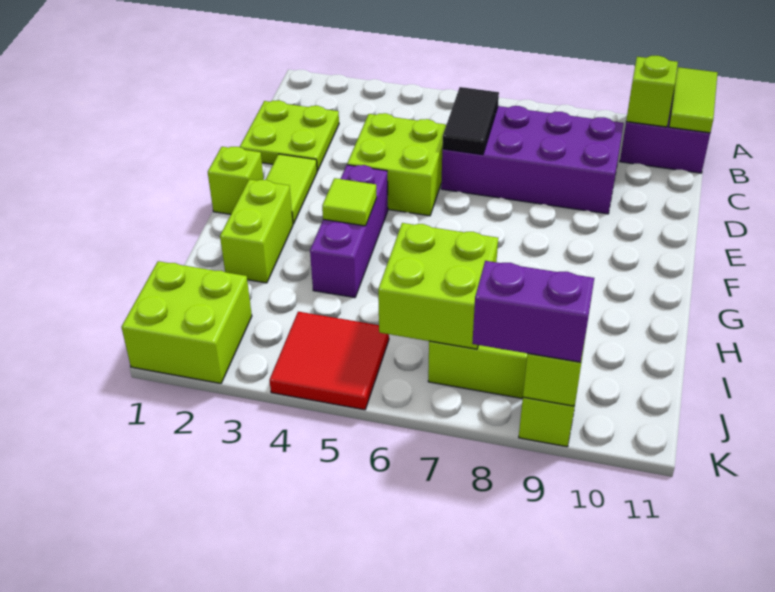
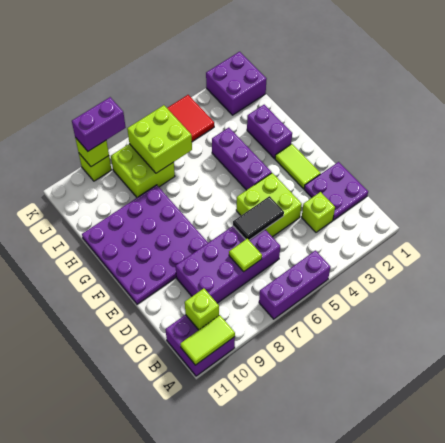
none -> purple brick A5:A7 level 1
lime tile A11:B11 level 2 -> lime tile A10:A11 level 2
lime plate C1:D2 level 1 -> purple plate C1:D2 level 1
black tile C6:D6 level 2 -> black tile D5:D6 level 2
none -> purple plate E8:H11 level 1
lime brick F1 level 1 -> lime brick C3 level 1
lime brick G2:H2 level 1 -> purple brick G2:H2 level 1
lime tile G4 level 2 -> lime tile C7 level 2
lime brick J1:K2 level 1 -> purple brick J1:K2 level 1

